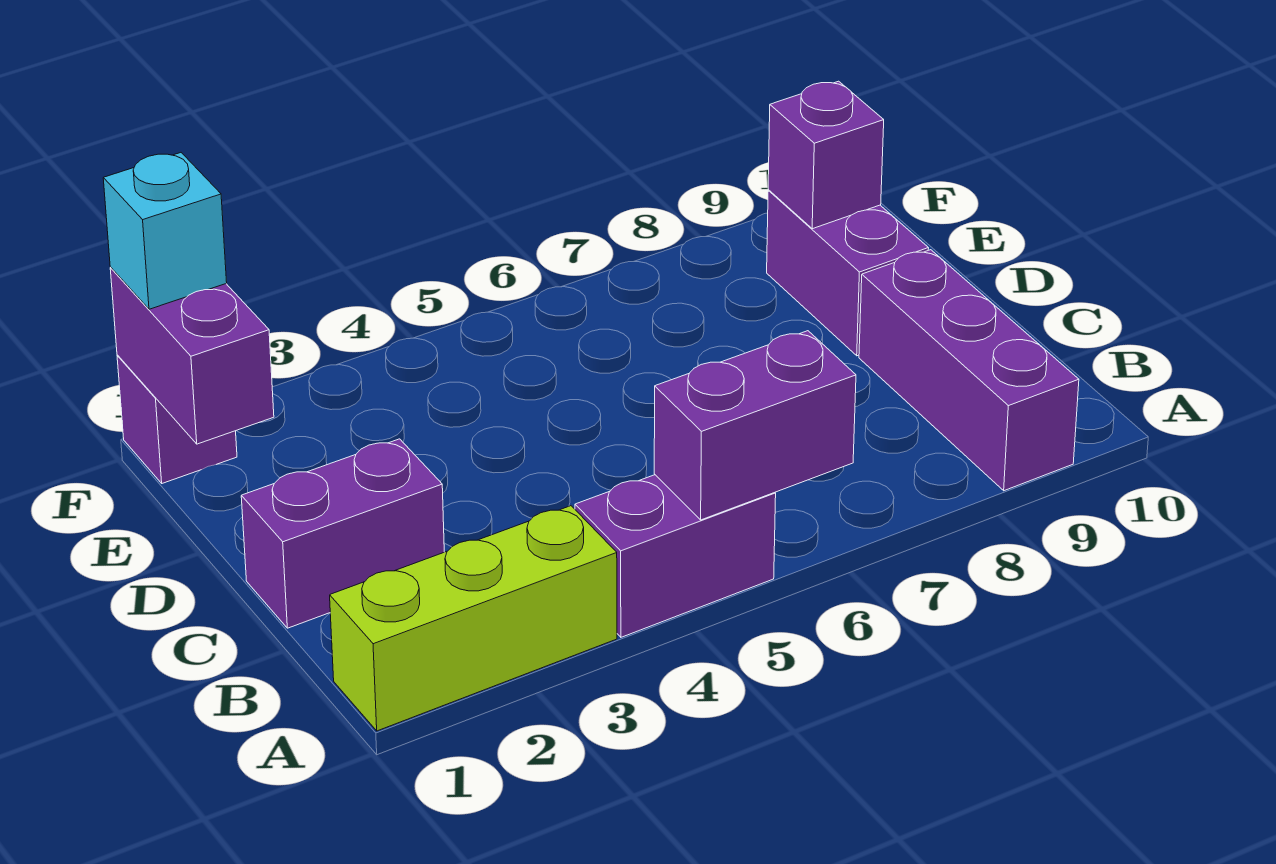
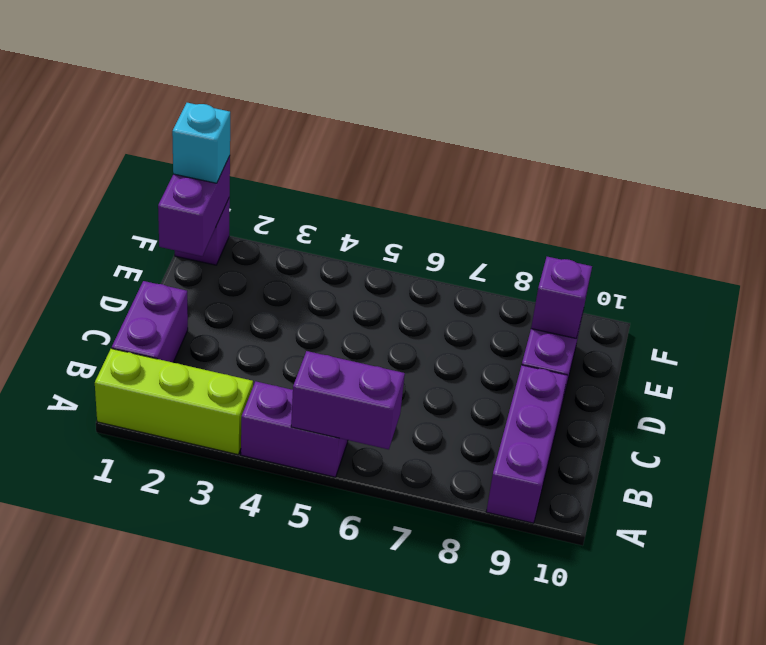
purple brick C1:C2 level 1 -> purple brick B1:C1 level 1

